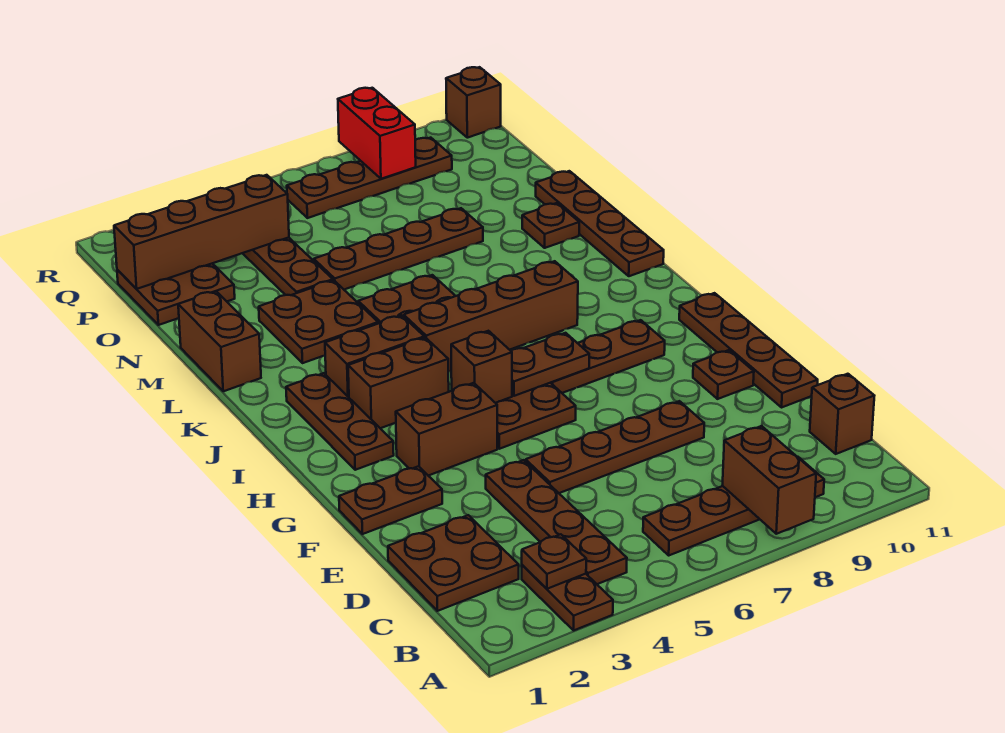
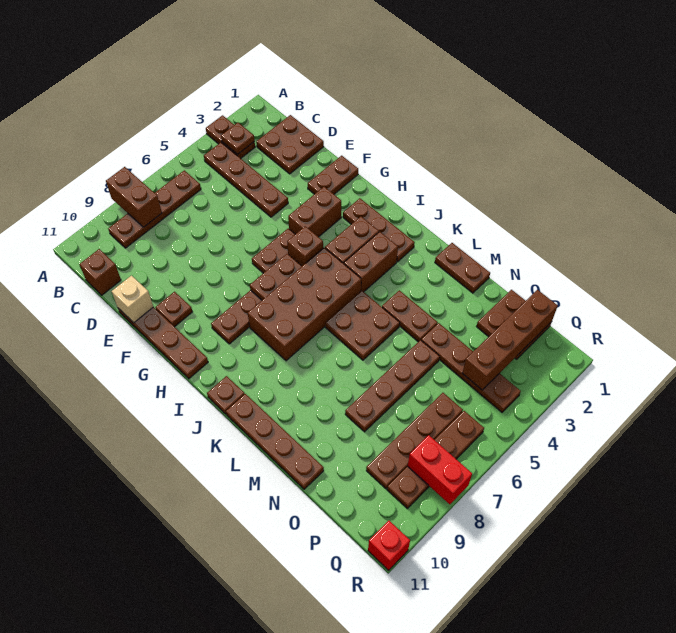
brown plate E5:E8 level 1 -> brown plate P6:P9 level 1
none -> tan brick E11 level 2
brown brick J5:J8 level 1 -> brown brick I5:J8 level 1
brown brick L1:M1 level 1 -> brown plate L1:M1 level 1
brown plate L3:M4 level 1 -> brown plate L4:M4 level 1
brown plate M10 level 1 -> brown plate J11 level 1
brown brick R11 level 1 -> red brick R11 level 1

